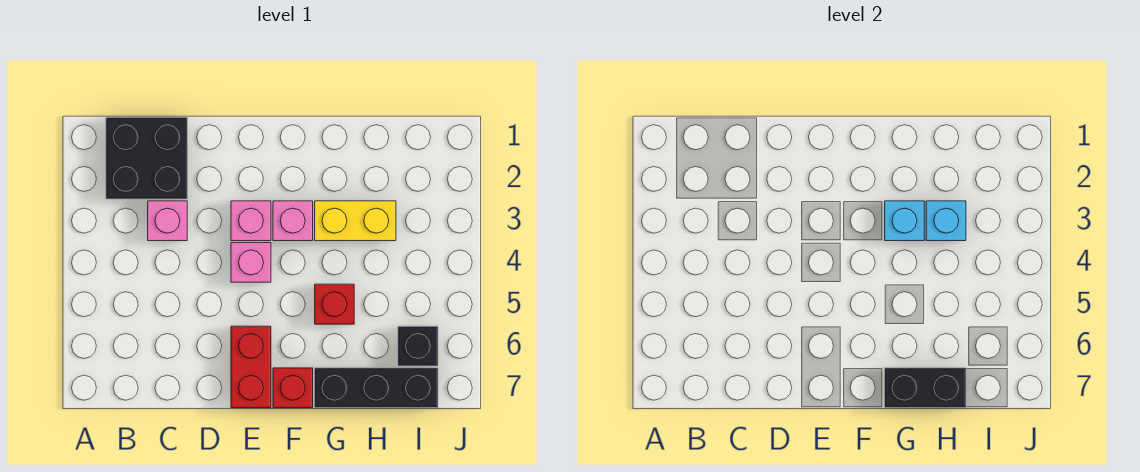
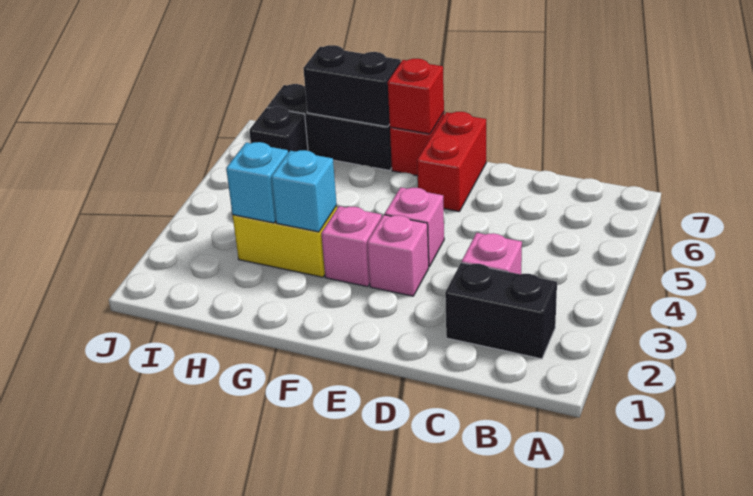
black brick B1:C2 level 1 -> black brick B2:C2 level 1
red brick G5 level 1 -> red brick F7 level 2

